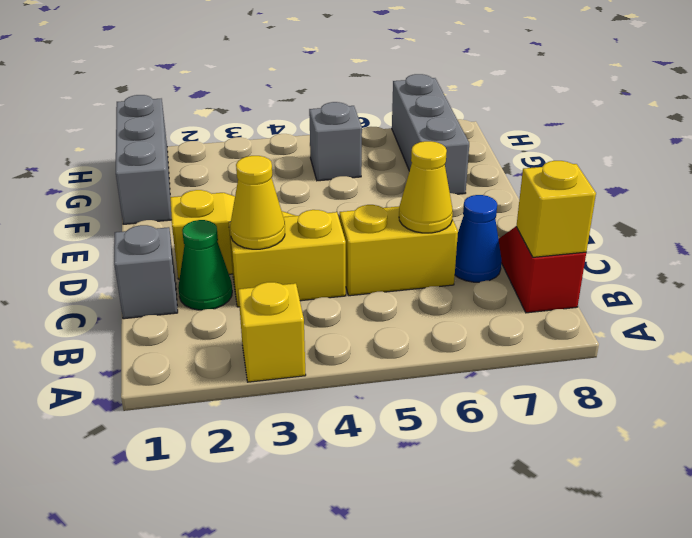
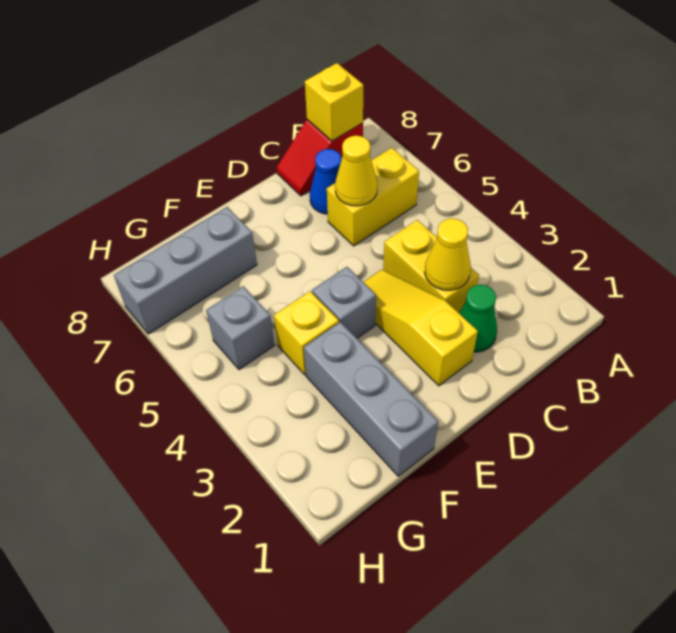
yellow brick A3 level 1 -> yellow brick F4 level 1
grey brick C1 level 1 -> grey brick E4 level 1
yellow brick C5:C6 level 1 -> yellow brick B6:C6 level 1
grey brick F1:H1 level 1 -> grey brick F1:F3 level 1

